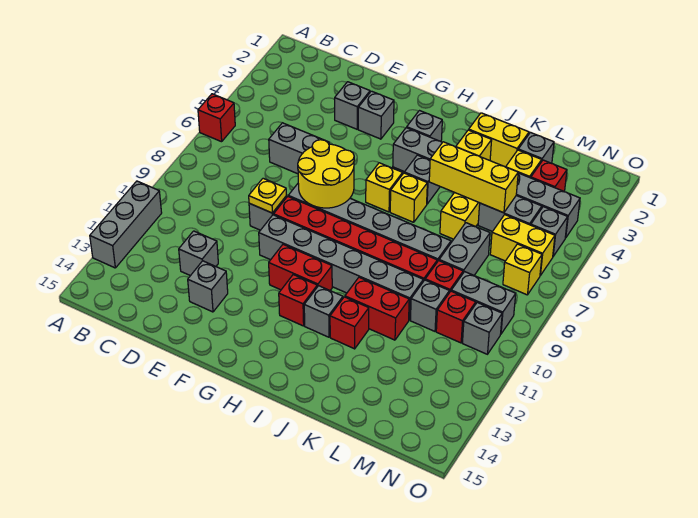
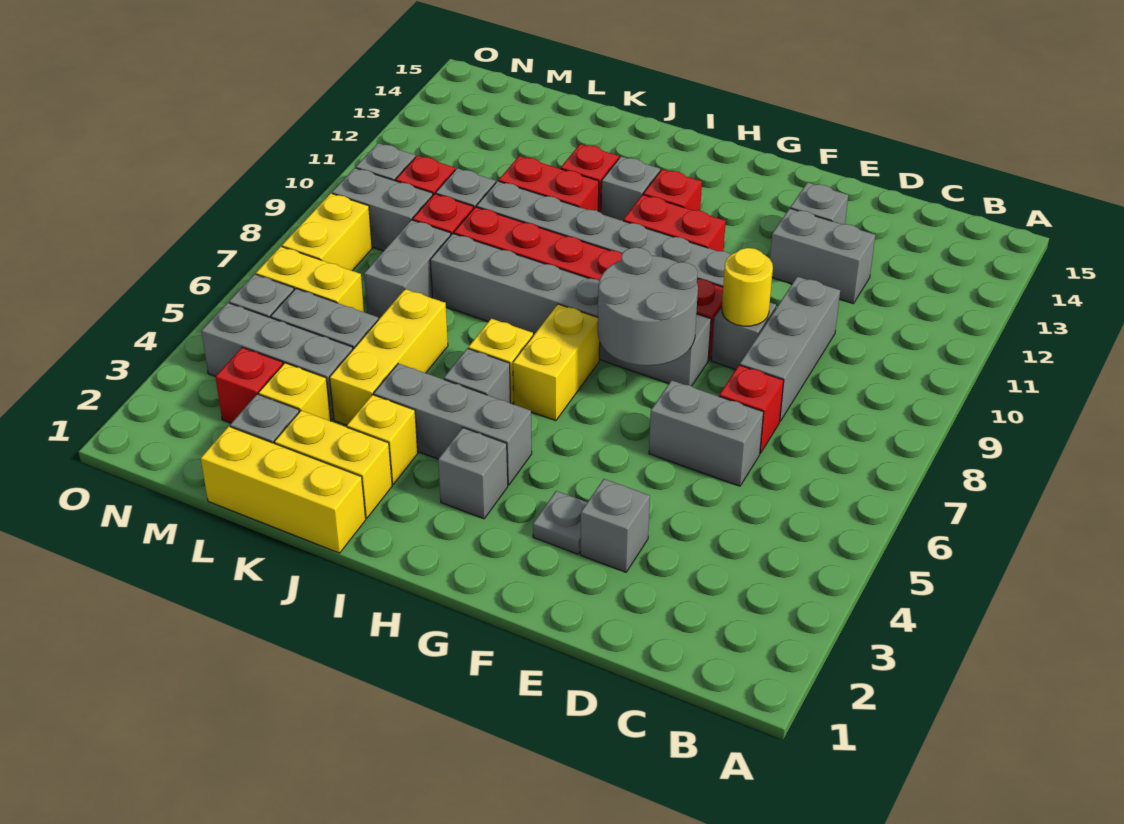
red brick A6 level 1 -> red brick D7 level 1
grey brick A11:A13 level 1 -> grey brick D8:D10 level 1
grey brick D12 level 1 -> grey brick D12:E12 level 1
yellow plate E9 level 2 -> yellow round brick E9 level 2
grey brick F3 level 1 -> grey plate F3 level 1
yellow round brick F7:G8 level 2 -> grey round brick F7:G8 level 2
yellow brick H6 level 1 -> yellow brick H6:H7 level 1
yellow brick J5:L5 level 2 -> yellow brick J1:L1 level 1
yellow brick N7 level 1 -> yellow brick N7:N8 level 1

